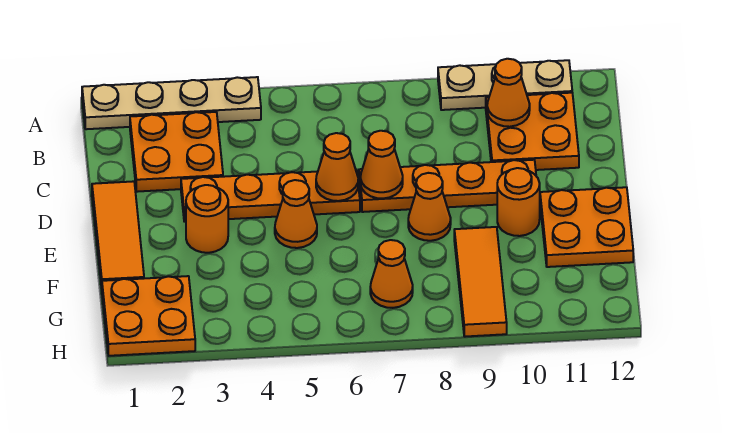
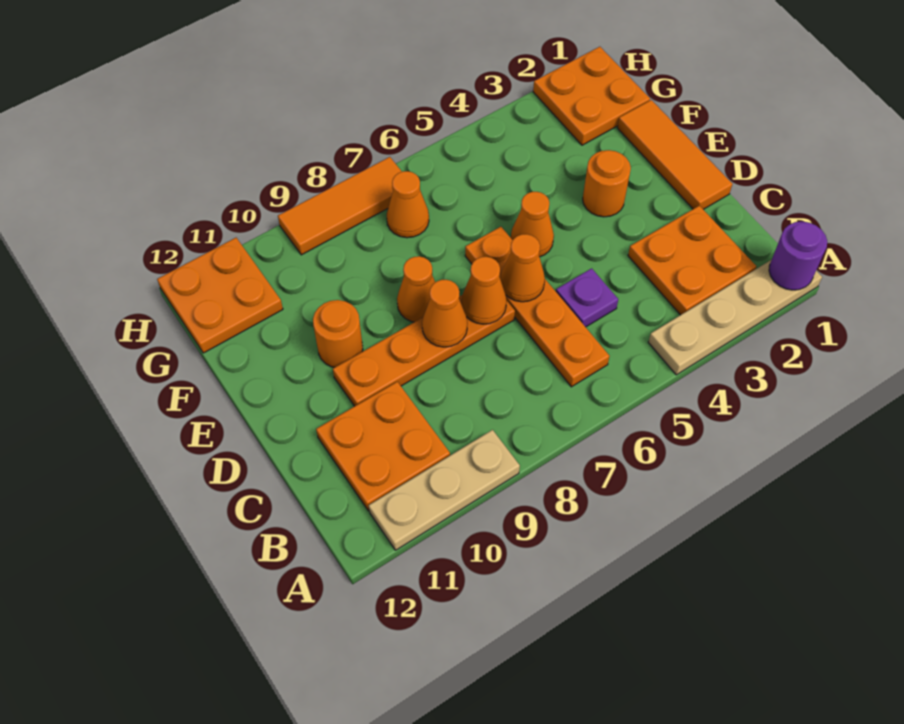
none -> purple round brick A1 level 2
orange cone B10 level 2 -> orange cone D8 level 2
none -> purple plate C5 level 1
orange plate D3:D6 level 1 -> orange plate B6:E6 level 1
orange plate E11:F12 level 1 -> orange plate G11:H12 level 1
orange tile F9:H9 level 1 -> orange tile H7:H9 level 1

